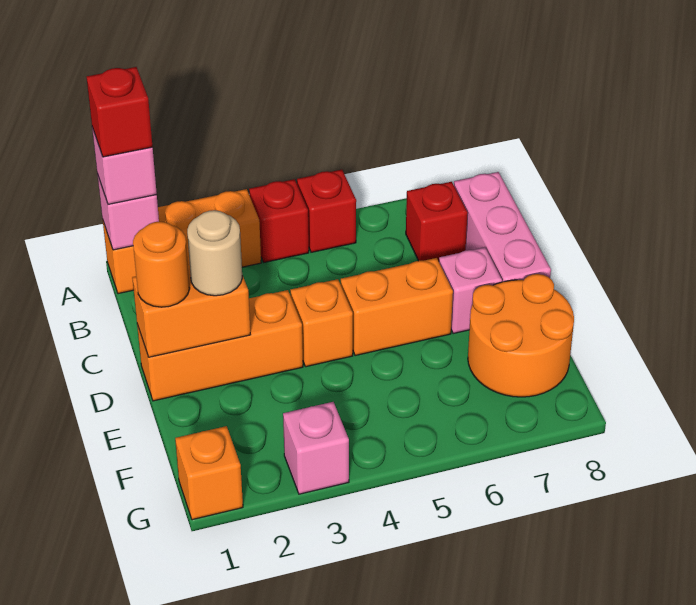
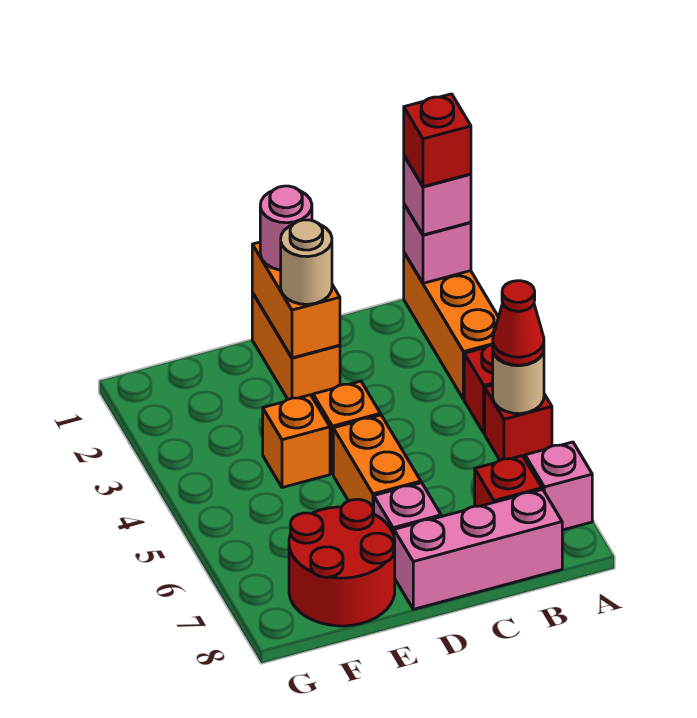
none -> tan round brick A5 level 2
none -> red cone A5 level 3
orange brick D1:D3 level 1 -> orange brick D1:D2 level 1
orange round brick D1 level 3 -> pink round brick D1 level 3
orange round brick E7:F8 level 1 -> red round brick E7:F8 level 1
orange brick G1 level 1 -> orange brick E4 level 1
pink brick G3 level 1 -> pink brick A7 level 1

